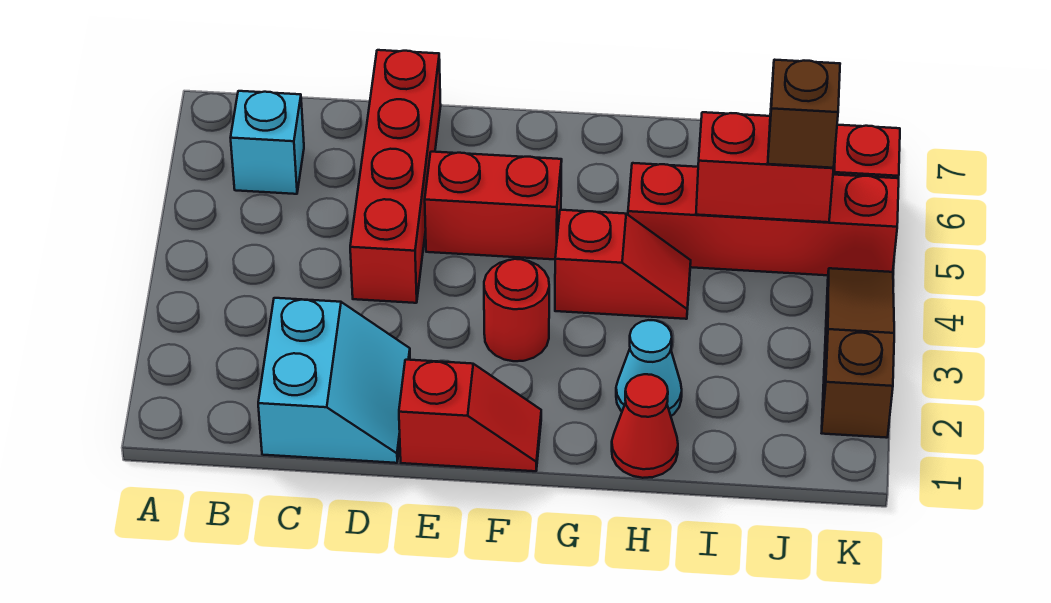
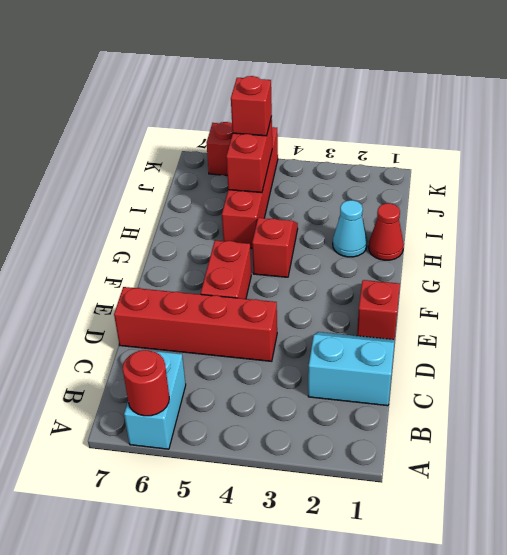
cyan brick B6 level 1 -> cyan brick A6:B6 level 1
red round brick F3 level 1 -> red round brick A6 level 2
brown brick J5 level 3 -> red brick J5 level 3
brown slope K2:K4 level 1 top 2 -> none

